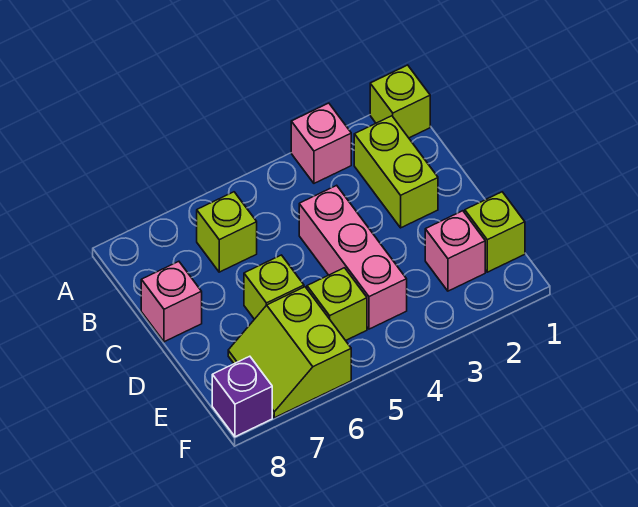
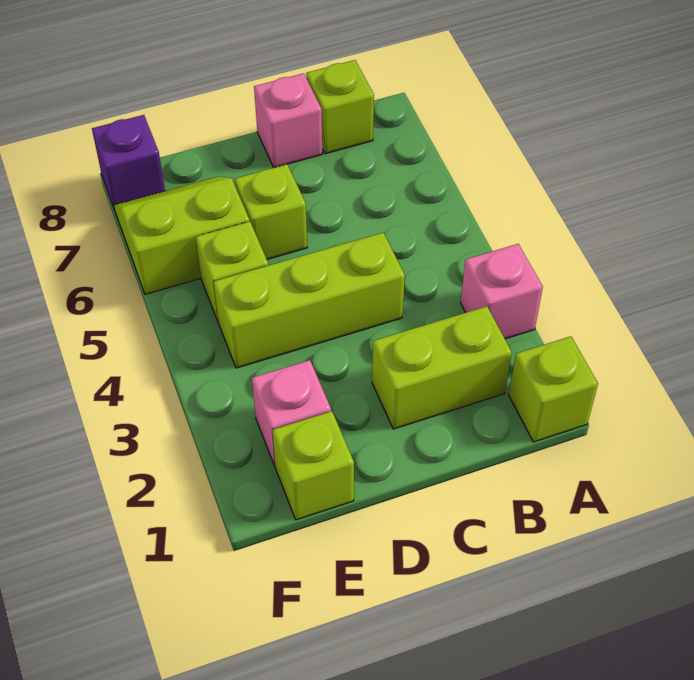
lime brick B6 level 1 -> lime brick B8 level 1
pink brick C4:E4 level 1 -> lime brick C4:E4 level 1

